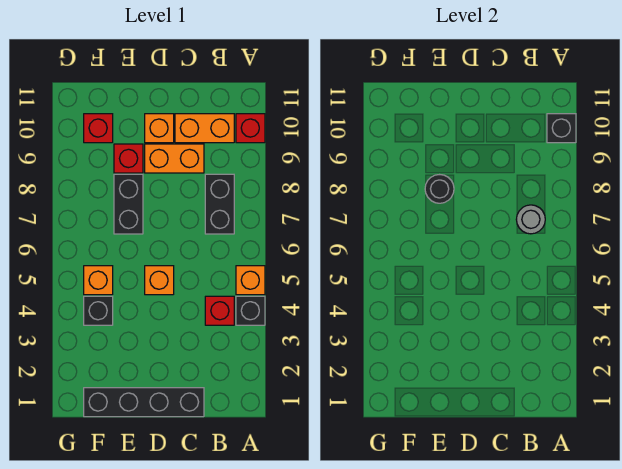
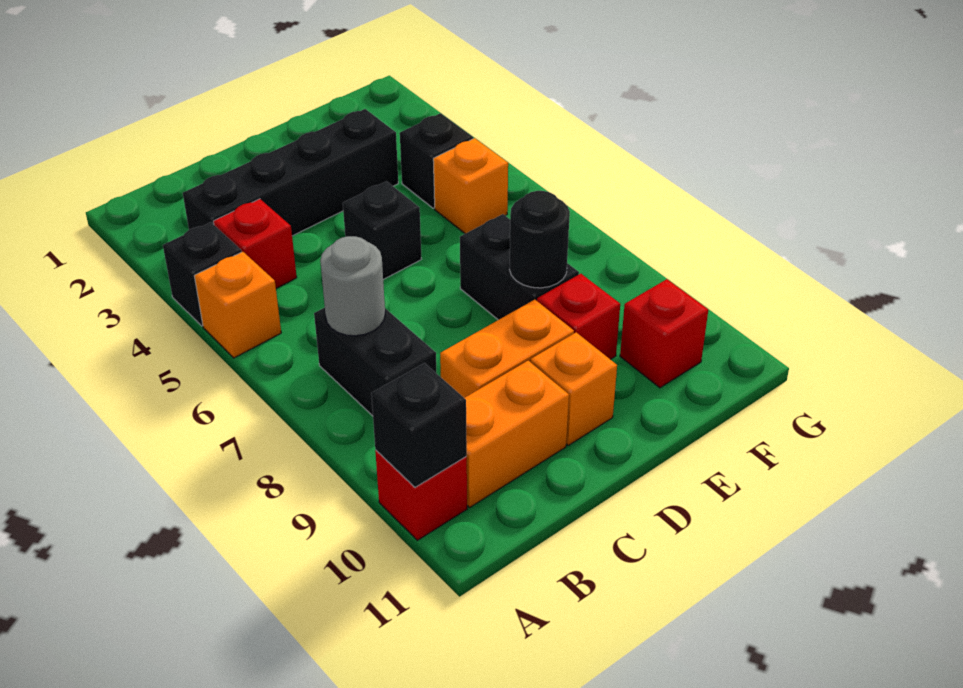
black brick C1:F1 level 1 -> black brick B3:E3 level 1
orange brick D5 level 1 -> black brick D5 level 1

